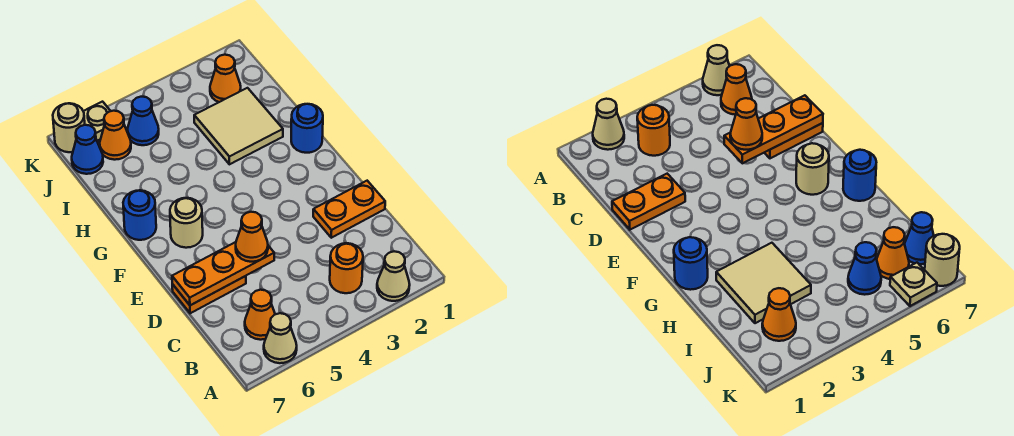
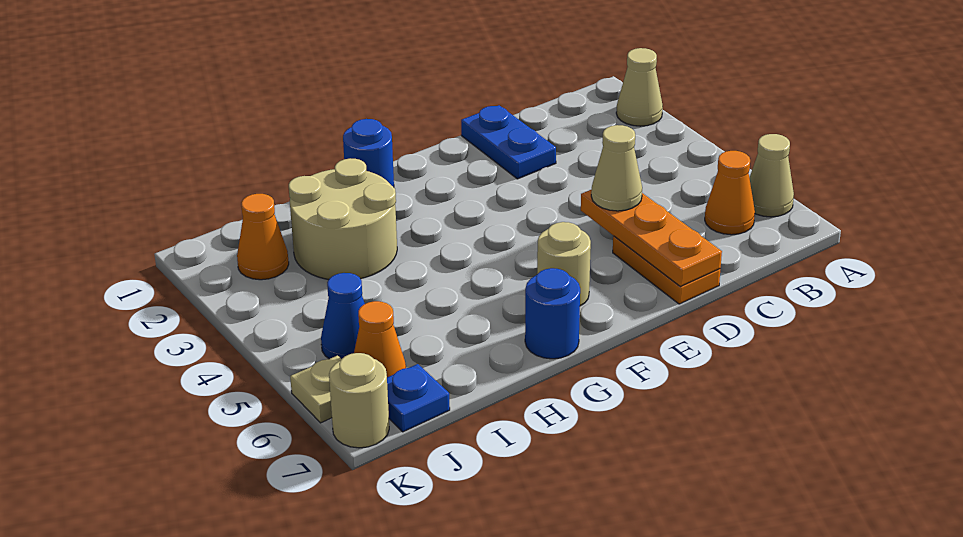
orange round brick B3 level 1 -> none
orange plate D1:D2 level 1 -> blue plate D1:D2 level 1
orange cone D5 level 3 -> tan cone D5 level 3
tan tile H2:I3 level 1 -> tan round brick H2:I3 level 1
blue cone J7 level 1 -> blue plate J7 level 1

